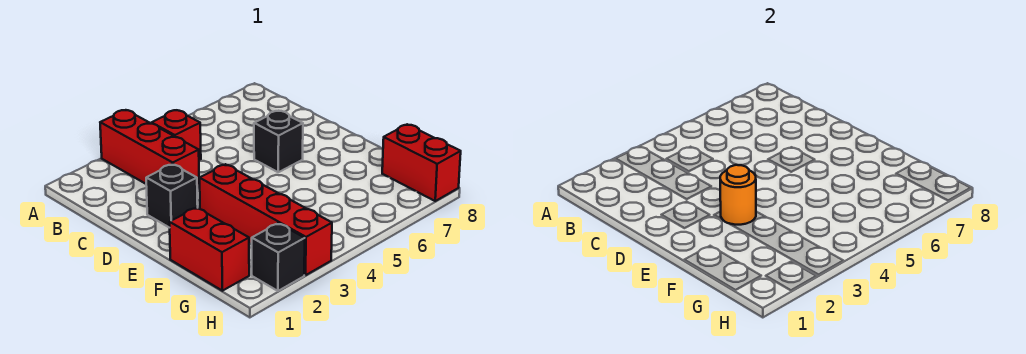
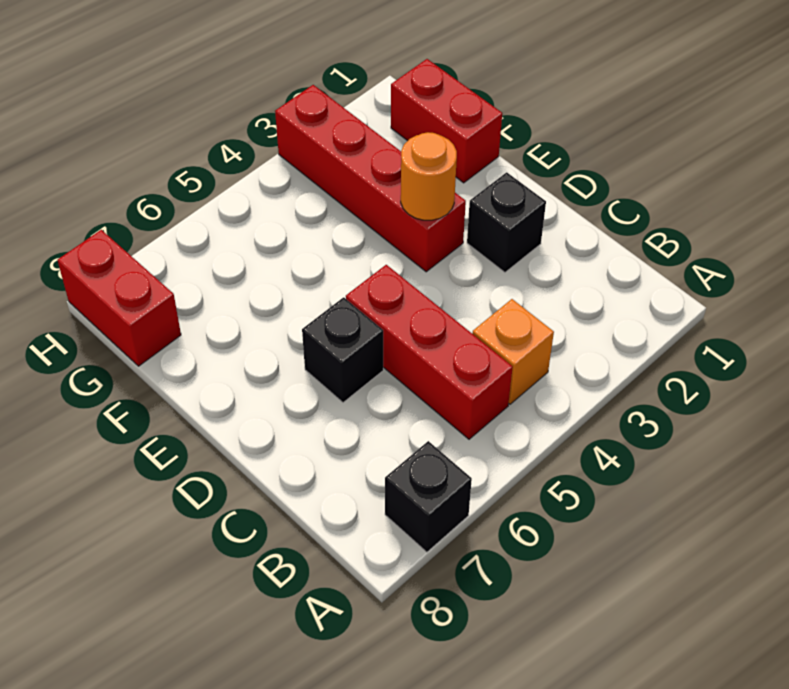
red brick A3:C3 level 1 -> red brick B5:D5 level 1
red brick B4 level 1 -> orange brick B4 level 1
black brick H2 level 1 -> black brick A7 level 1

